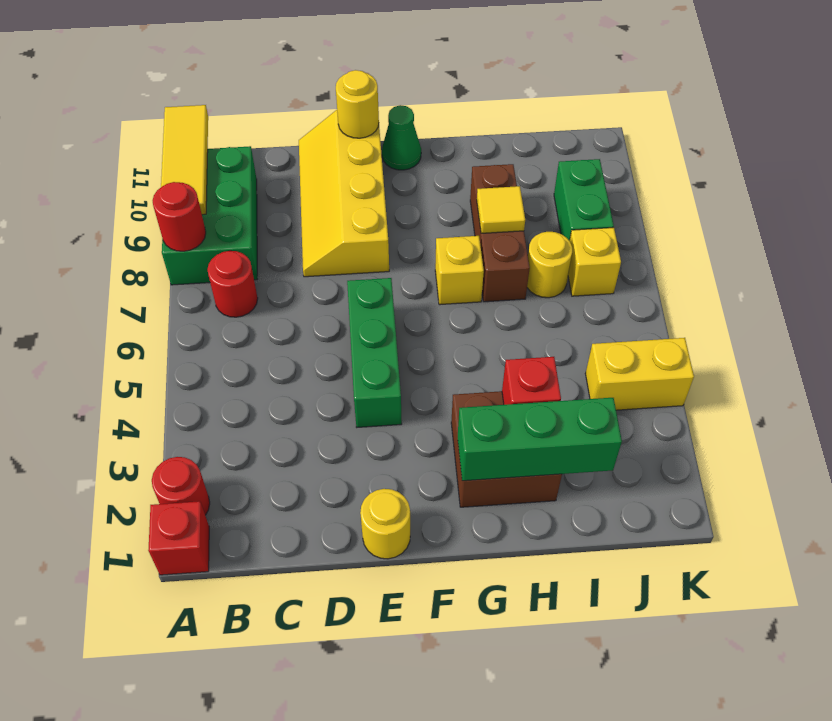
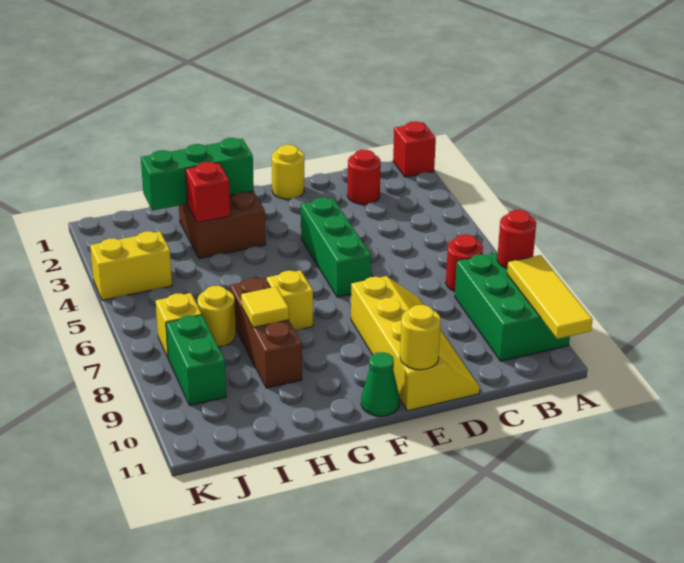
red round brick A2 level 1 -> red round brick C2 level 1

